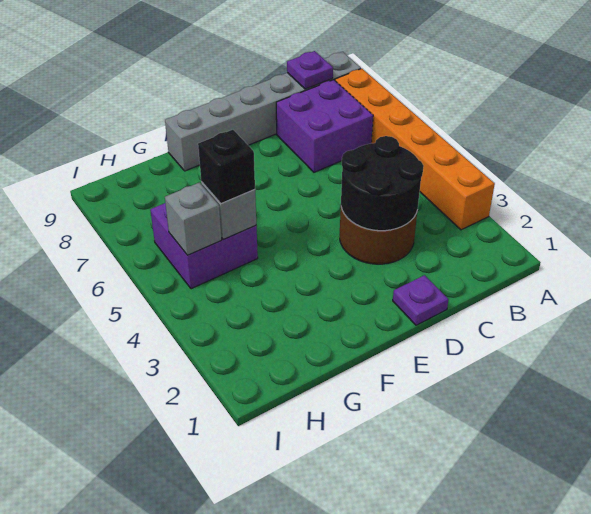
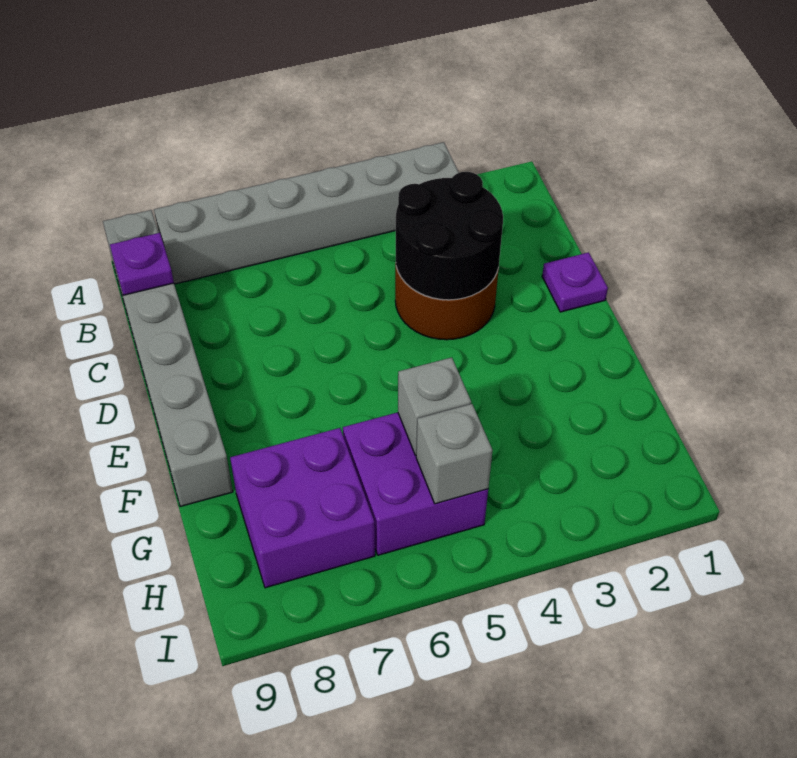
orange brick A3:A8 level 1 -> grey brick A3:A8 level 1
purple brick B7:C8 level 1 -> purple brick G7:H8 level 1
black brick G5 level 3 -> none

